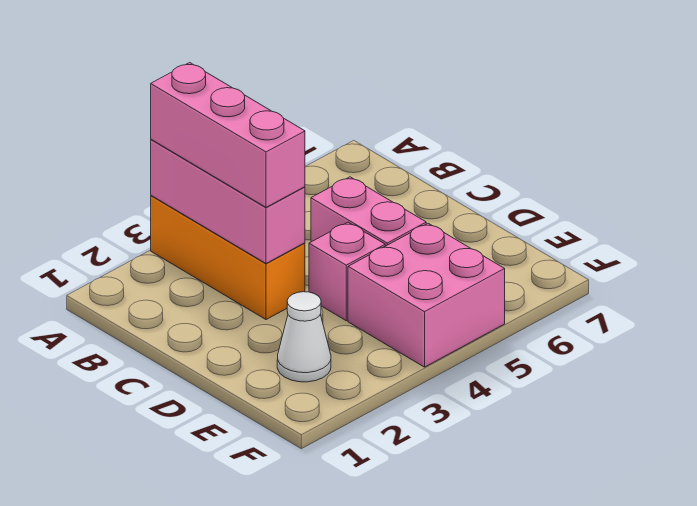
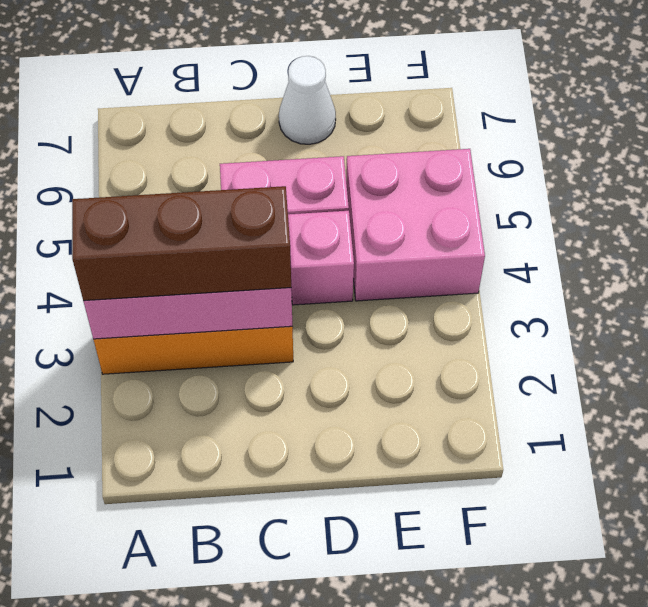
pink brick A3:C3 level 3 -> brown brick A3:C3 level 3
white cone E2 level 1 -> white cone D7 level 1

